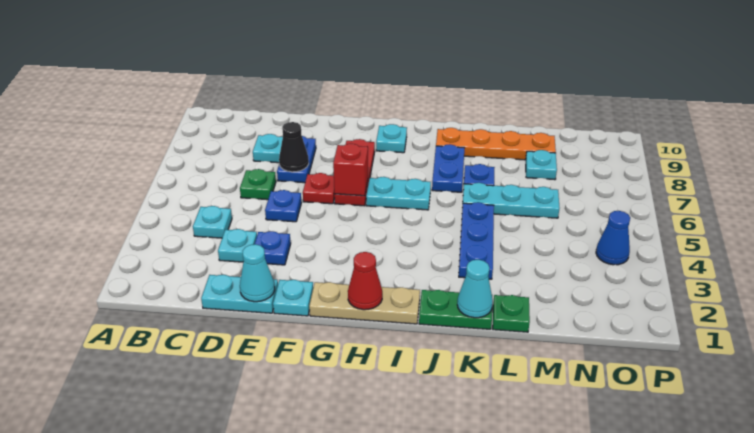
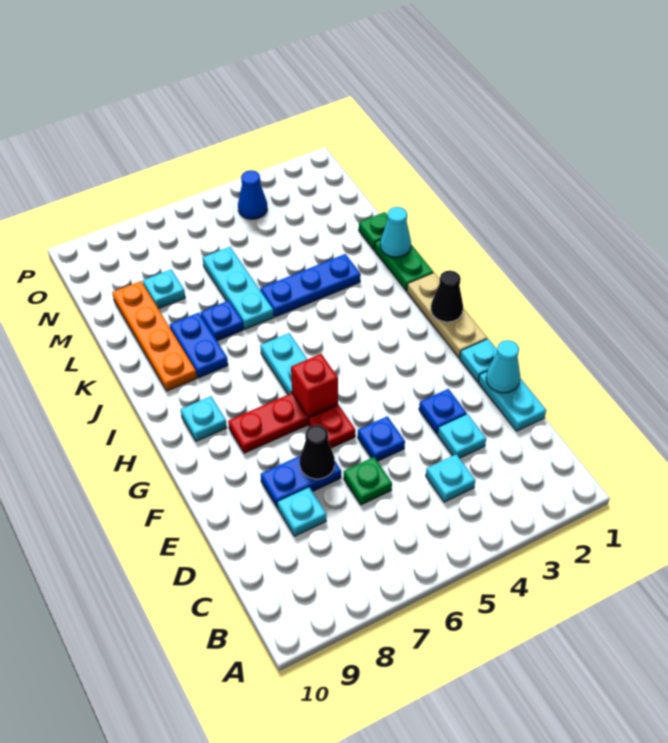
red cone H1 level 2 -> black cone H1 level 2
blue plate J7:J8 level 1 -> blue plate J8:K8 level 1

